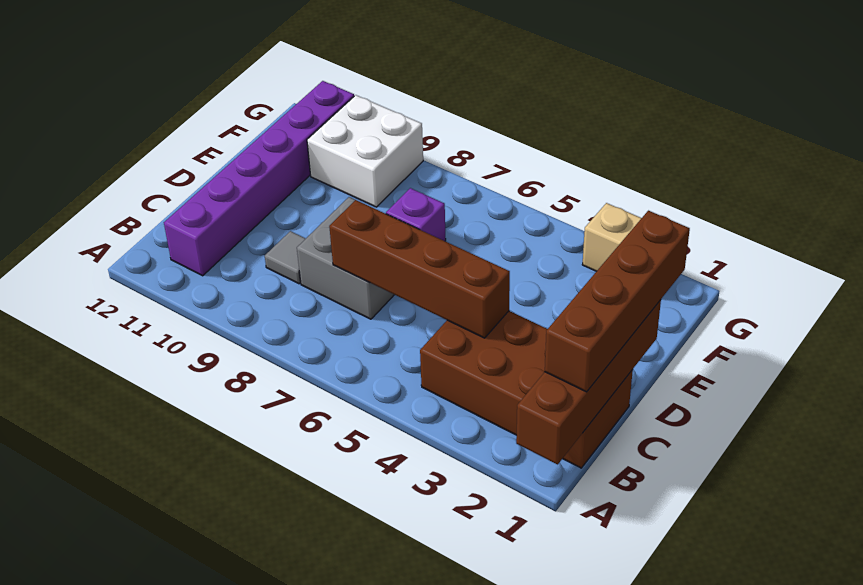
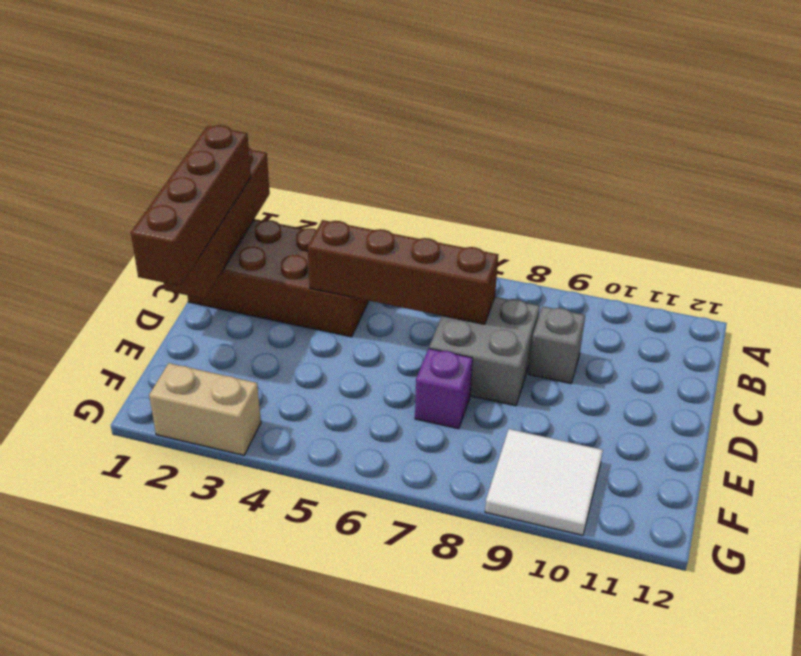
purple brick B11:G11 level 1 -> none
grey tile C9 level 1 -> grey brick C9 level 1
white brick F9:G10 level 1 -> white tile F9:G10 level 1

